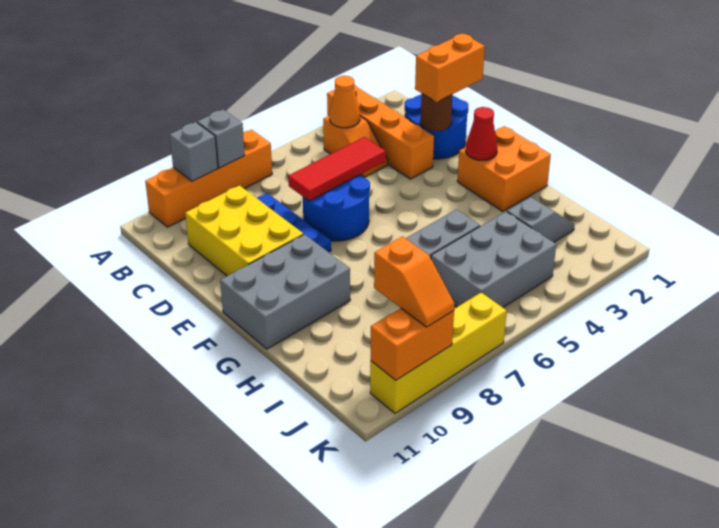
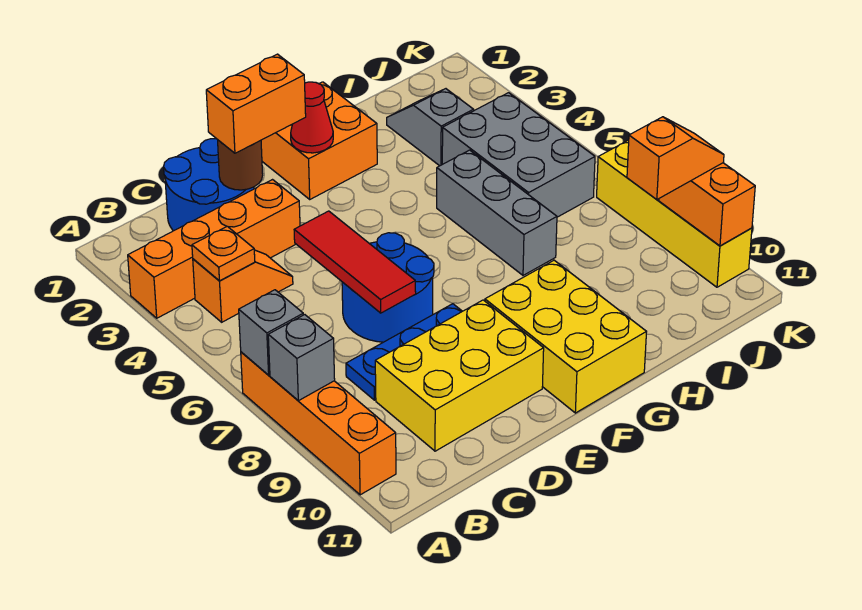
grey brick A9 level 2 -> grey brick A7 level 2
orange cone B4 level 2 -> orange plate B4 level 2
orange brick D1:D2 level 3 -> orange brick D2:E2 level 3
grey brick F9:G11 level 1 -> yellow brick F9:G11 level 1

